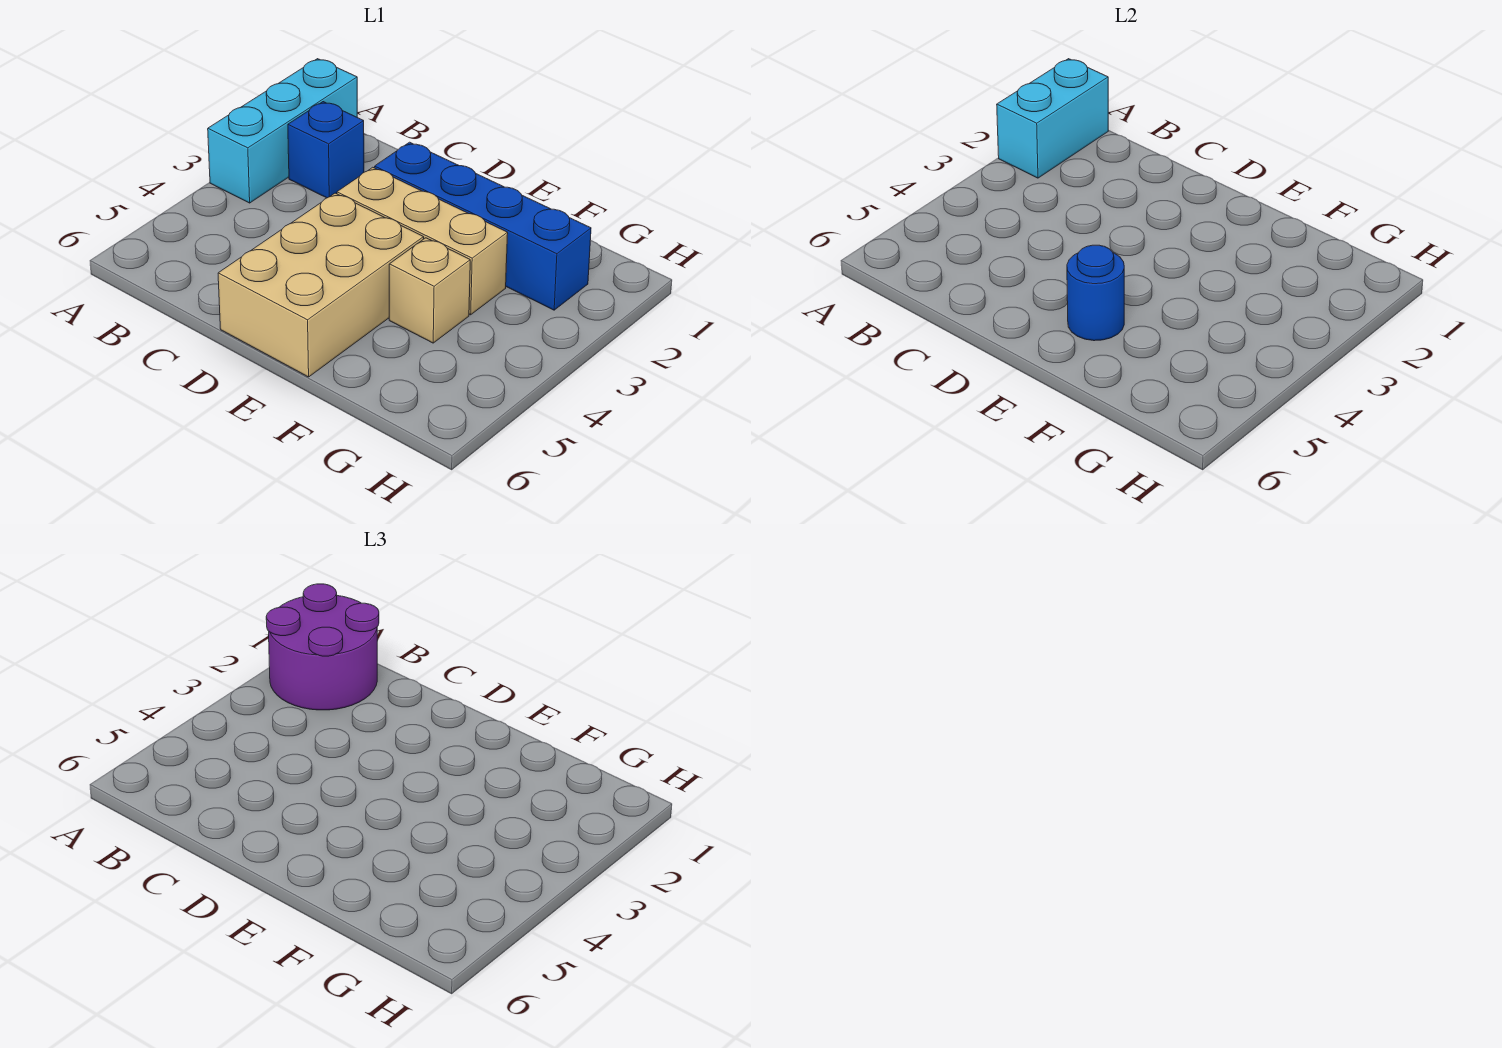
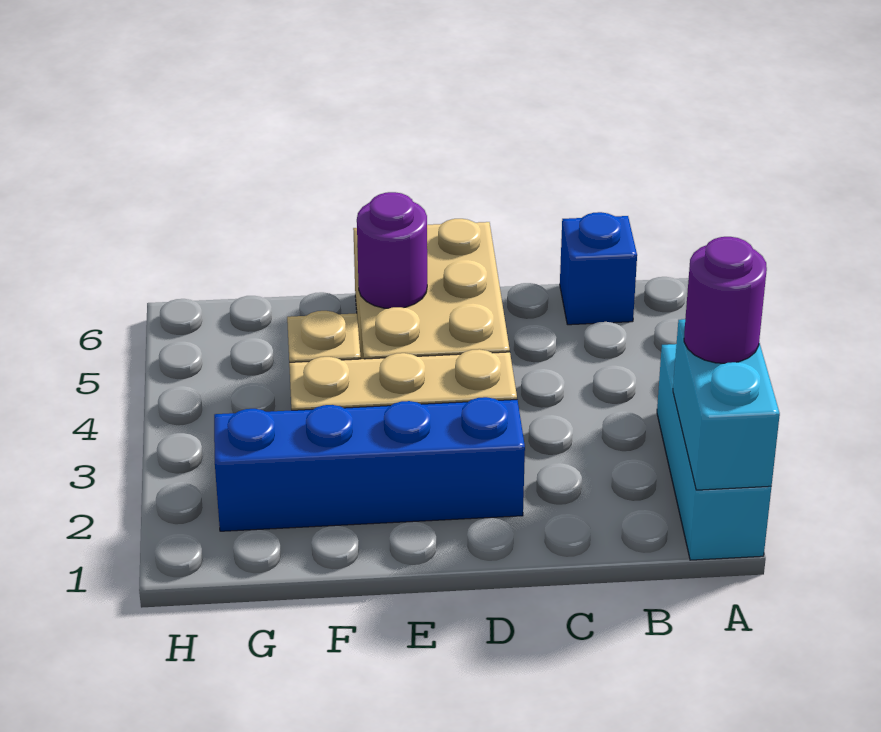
purple round brick A1:B2 level 3 -> purple round brick A2 level 3
blue brick B2 level 1 -> blue brick B6 level 1
blue round brick E5 level 2 -> purple round brick E5 level 2

